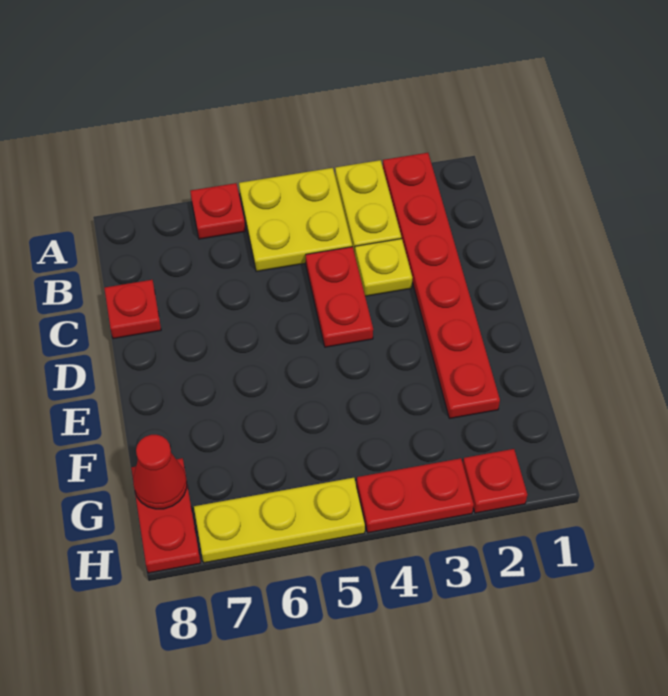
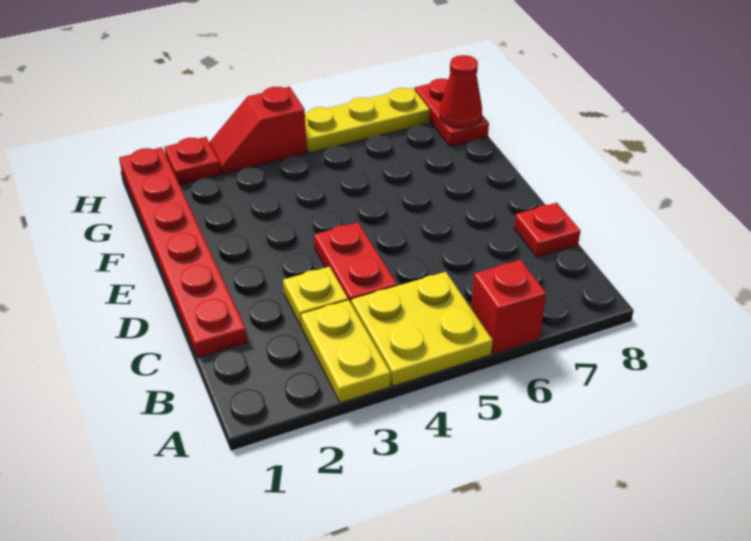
red plate A2:F2 level 1 -> red plate C1:H1 level 1
red plate A6 level 1 -> red brick A6 level 1
red plate H3:H4 level 1 -> red slope H3:H4 level 1 top 4

